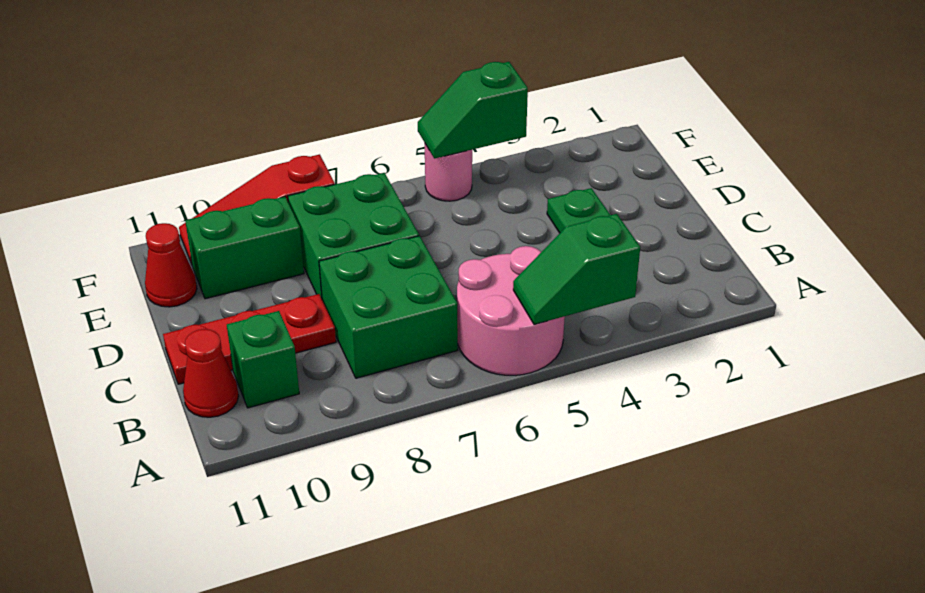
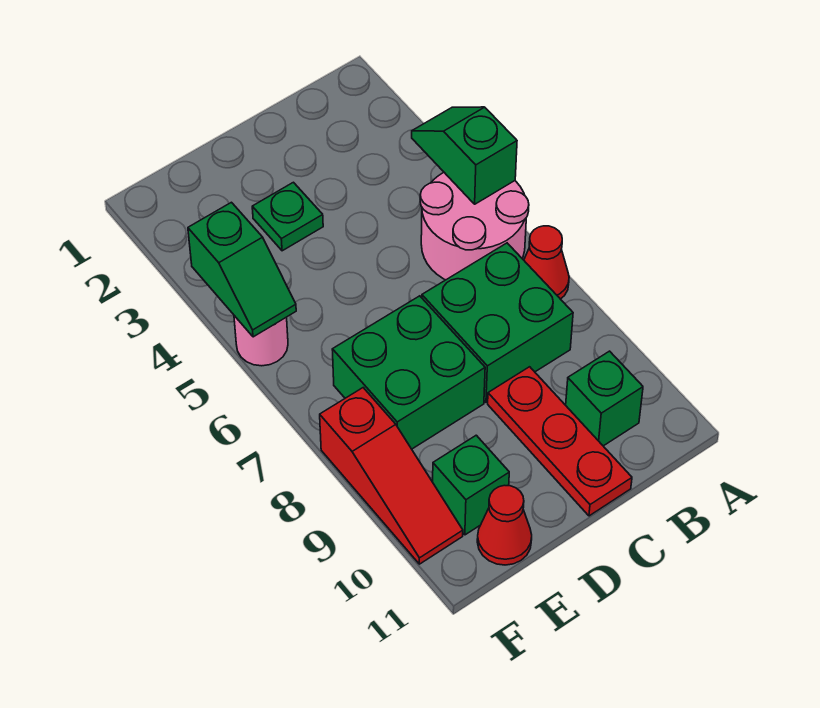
green slope A4:A5 level 2 top 4 -> green slope A4:A5 level 2 top 5
red cone B11 level 1 -> red cone A7 level 1
green brick E9:E10 level 1 -> green brick E10 level 1

